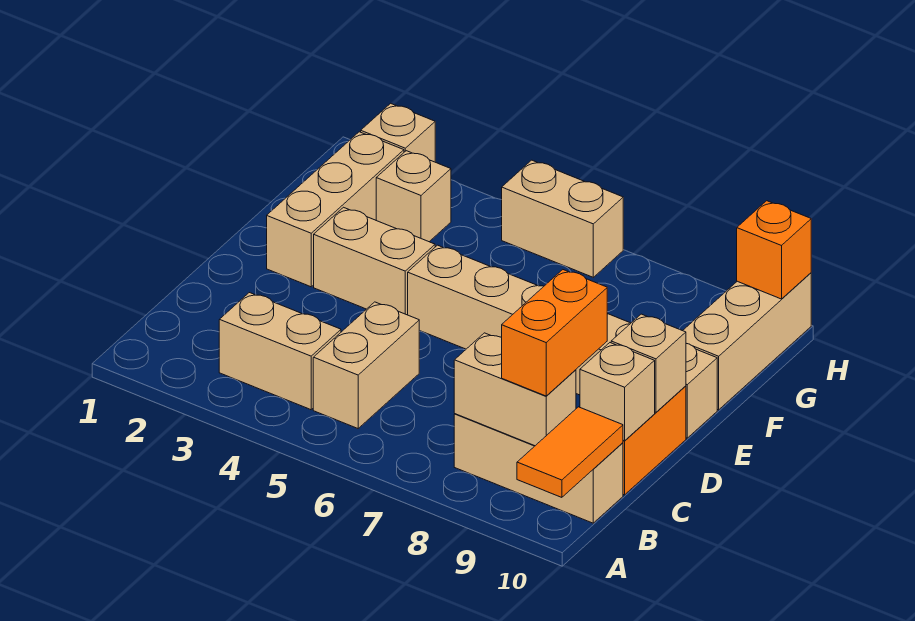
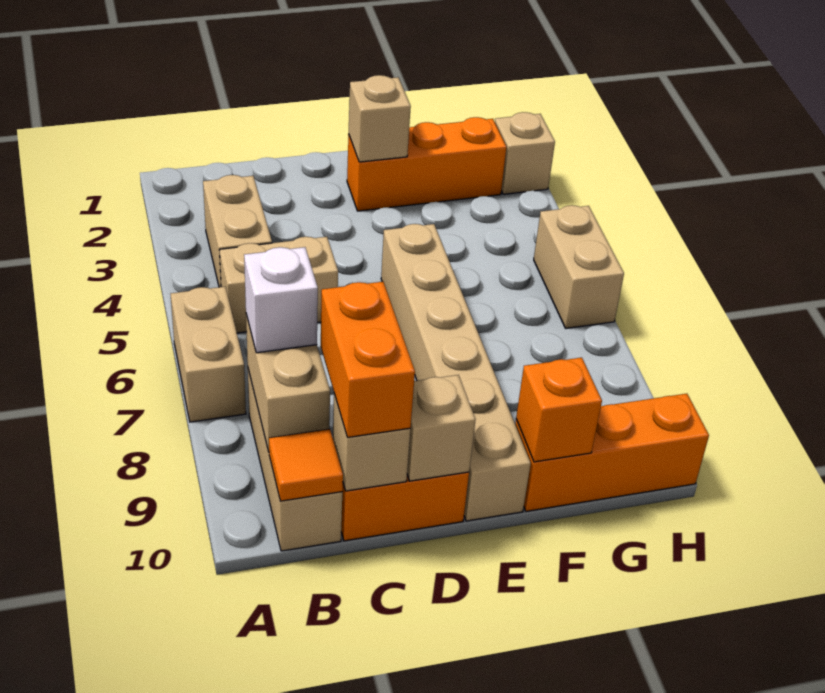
orange tile A10:B10 level 2 -> orange tile B10 level 2
none -> white brick B8 level 3
orange brick B9:C9 level 3 -> orange brick C9:C10 level 3
tan brick E2:G2 level 1 -> orange brick E2:G2 level 1
tan brick E3:E4 level 1 -> tan brick A6:A7 level 1
tan brick F10:H10 level 1 -> orange brick F10:H10 level 1
tan brick G3 level 1 -> tan brick E2 level 2
orange brick H10 level 2 -> orange brick F10 level 2

